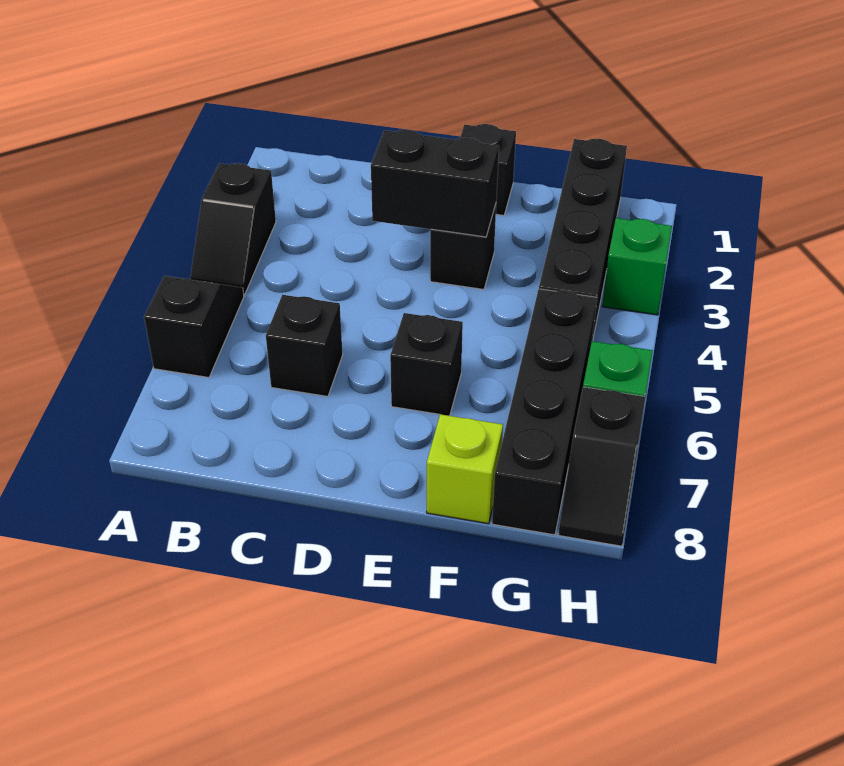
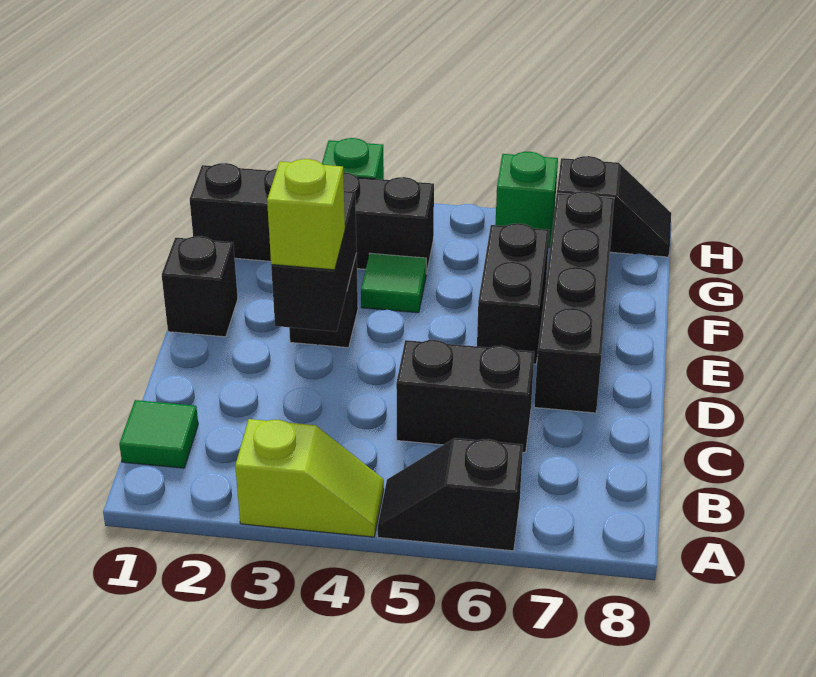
black slope A3:A4 level 1 top 3 -> lime slope A3:A4 level 1 top 3
none -> green tile B1 level 1
black brick C6 level 1 -> black brick C5:C6 level 1
black brick E6 level 1 -> black brick E6:F6 level 1
none -> green tile F4 level 1
lime brick F8 level 1 -> lime brick D3 level 3
black brick G5:G8 level 1 -> black brick D7:G7 level 1

